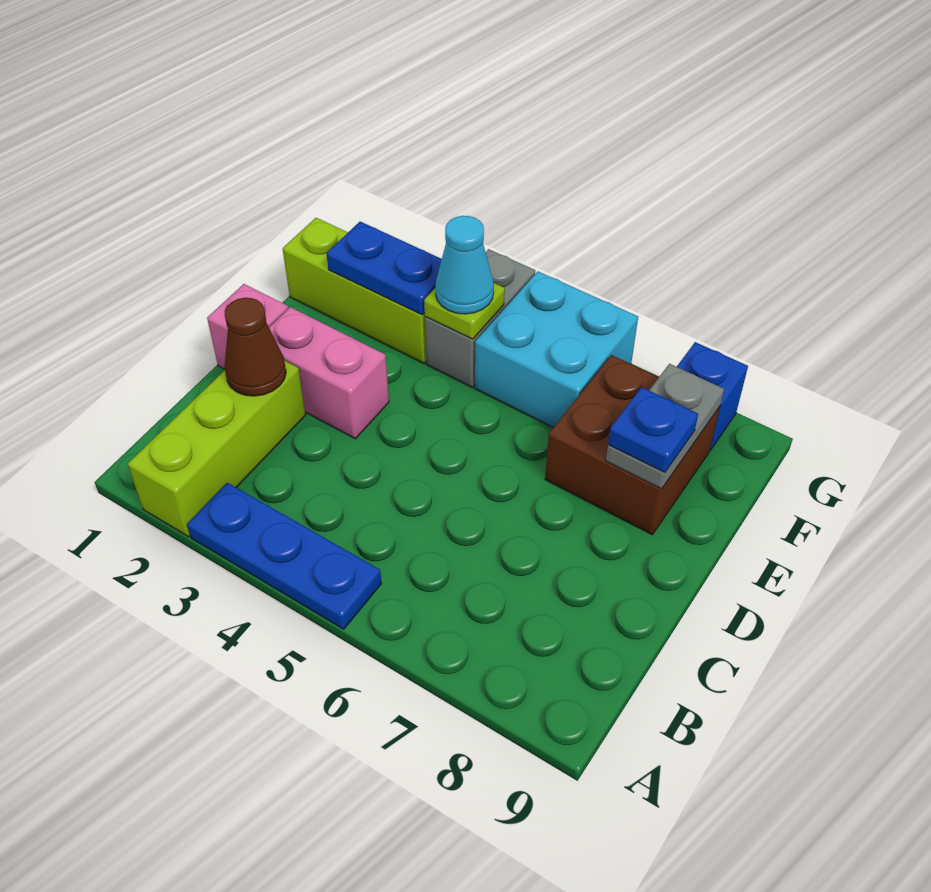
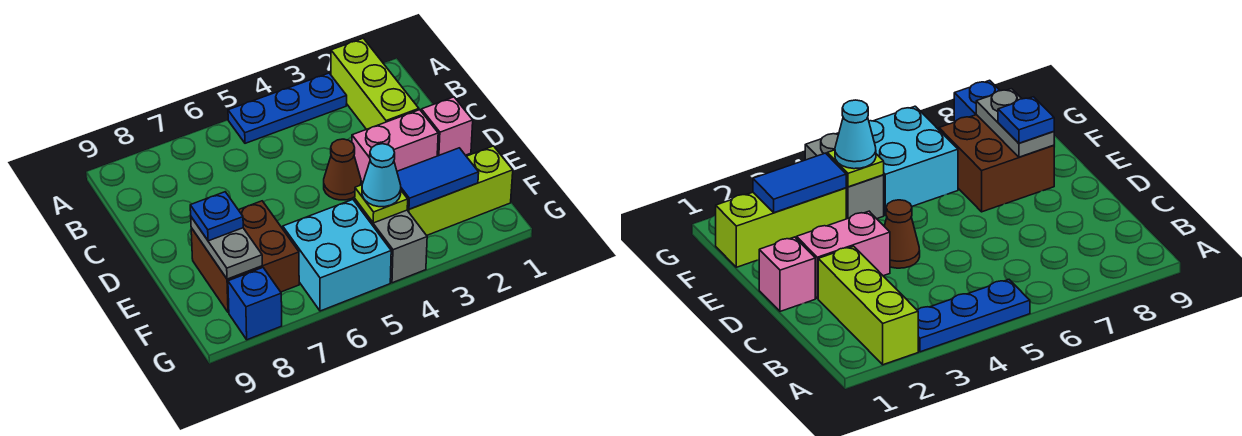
brown cone C2 level 2 -> brown cone D4 level 1
blue plate F2:F3 level 2 -> blue tile F2:F3 level 2

